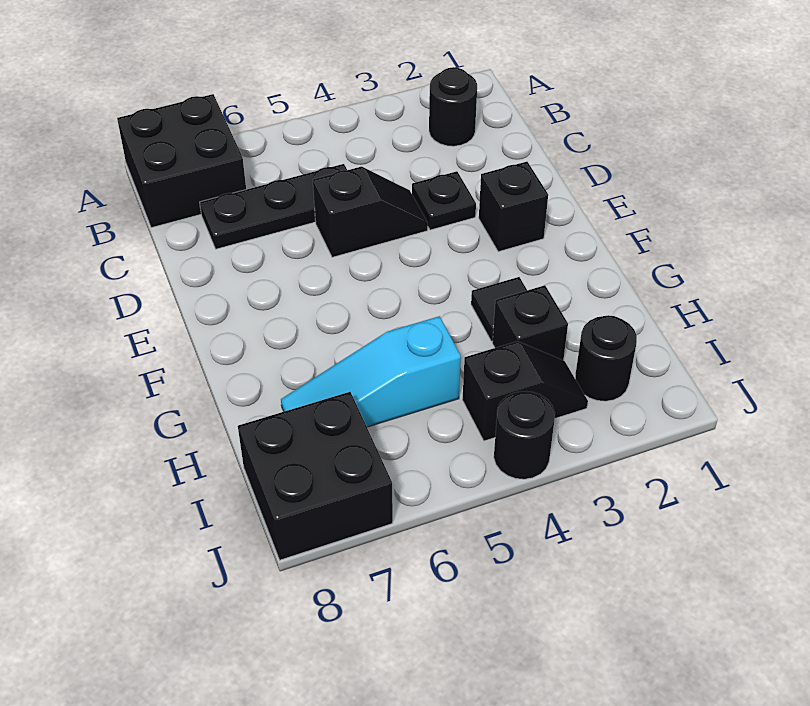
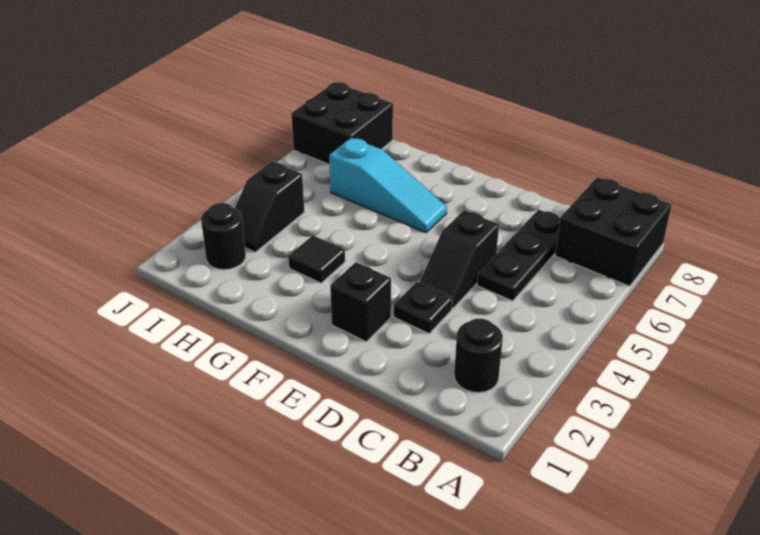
black brick H3 level 1 -> none
cyan slope H5:H7 level 1 top 5 -> cyan slope F6:H6 level 1 top H
black round brick J4 level 1 -> none

